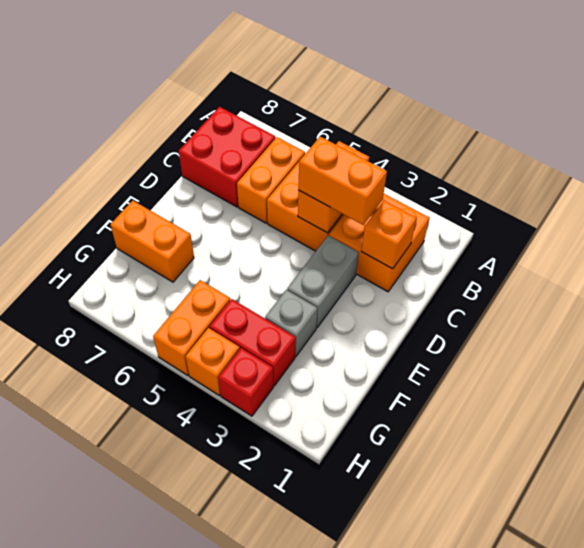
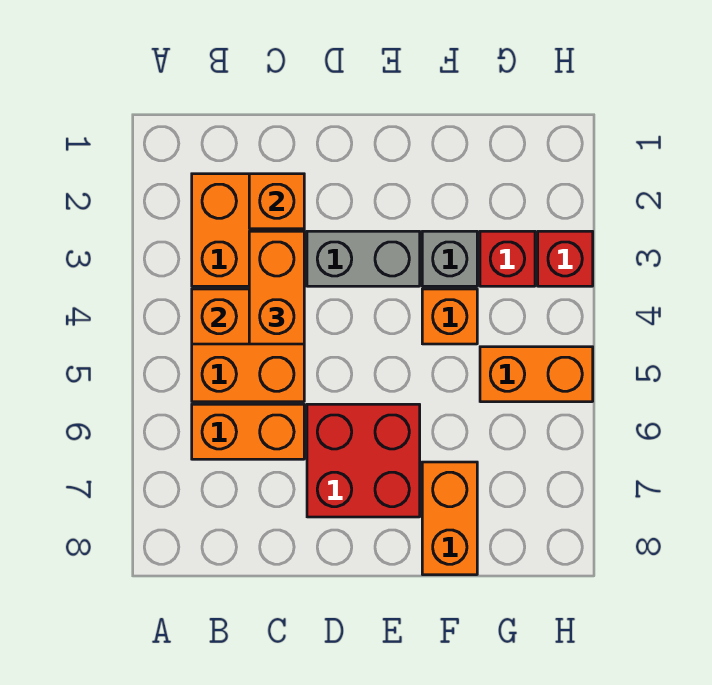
red brick B7:C8 level 1 -> red brick D6:E7 level 1
red brick G3:G4 level 1 -> red brick G3 level 1
orange brick H4 level 1 -> orange brick F4 level 1

